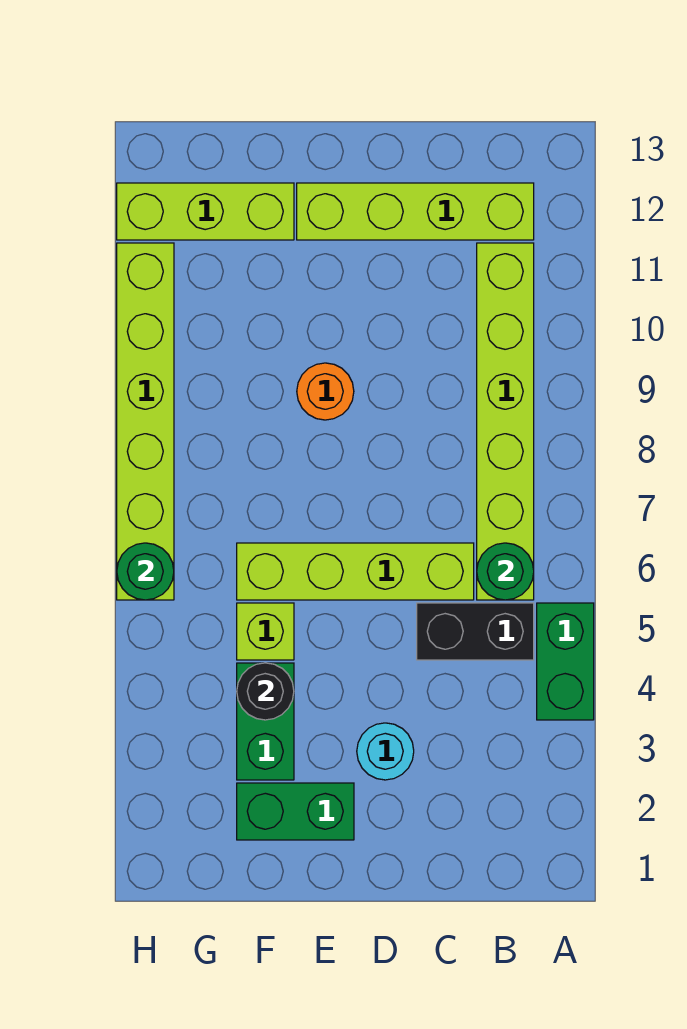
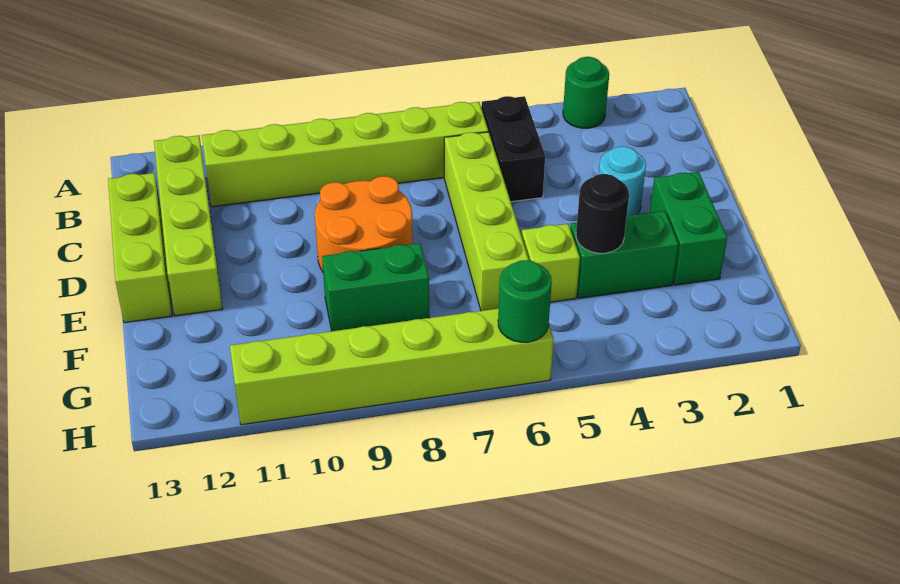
green brick A4:A5 level 1 -> green brick F8:F9 level 1
green round brick B6 level 2 -> green round brick A3 level 1
orange round brick E9 level 1 -> orange round brick D8:E9 level 1
lime brick F12:H12 level 1 -> lime brick C13:E13 level 1

